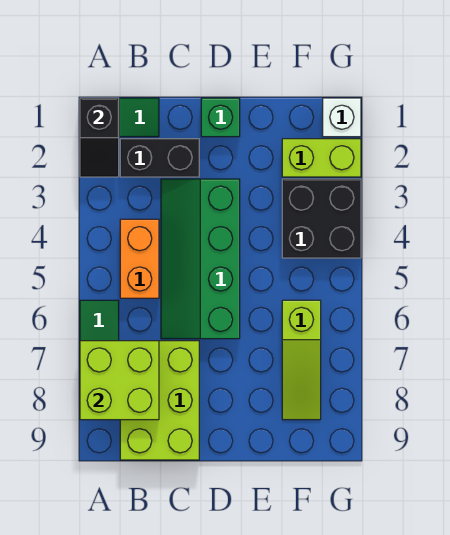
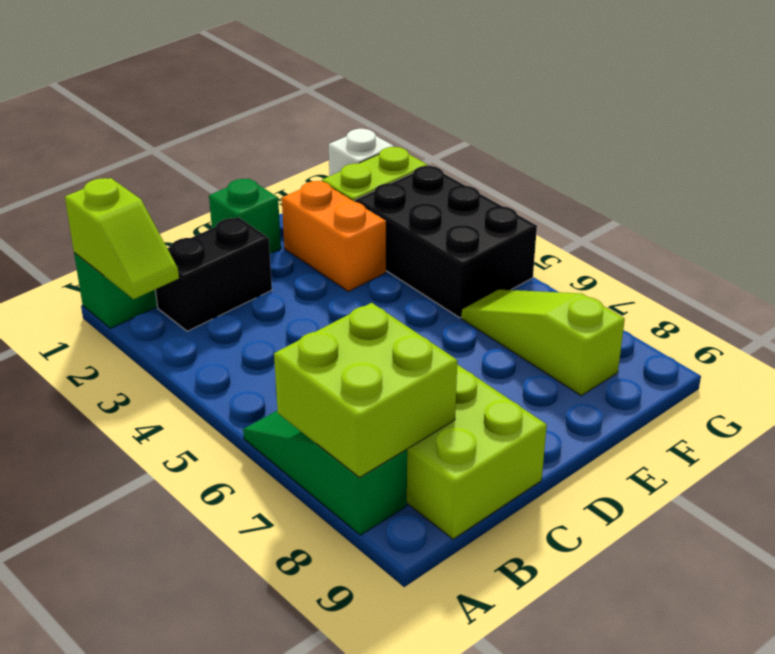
black slope A1:A2 level 2 top 1 -> lime slope A1:A2 level 2 top 1
orange brick B4:B5 level 1 -> orange brick E2:E3 level 1
green slope C3:D6 level 1 top D -> none
black brick F3:G4 level 1 -> black brick F3:G5 level 1
lime slope F6:F8 level 1 top 6 -> lime slope F6:F8 level 1 top 8

